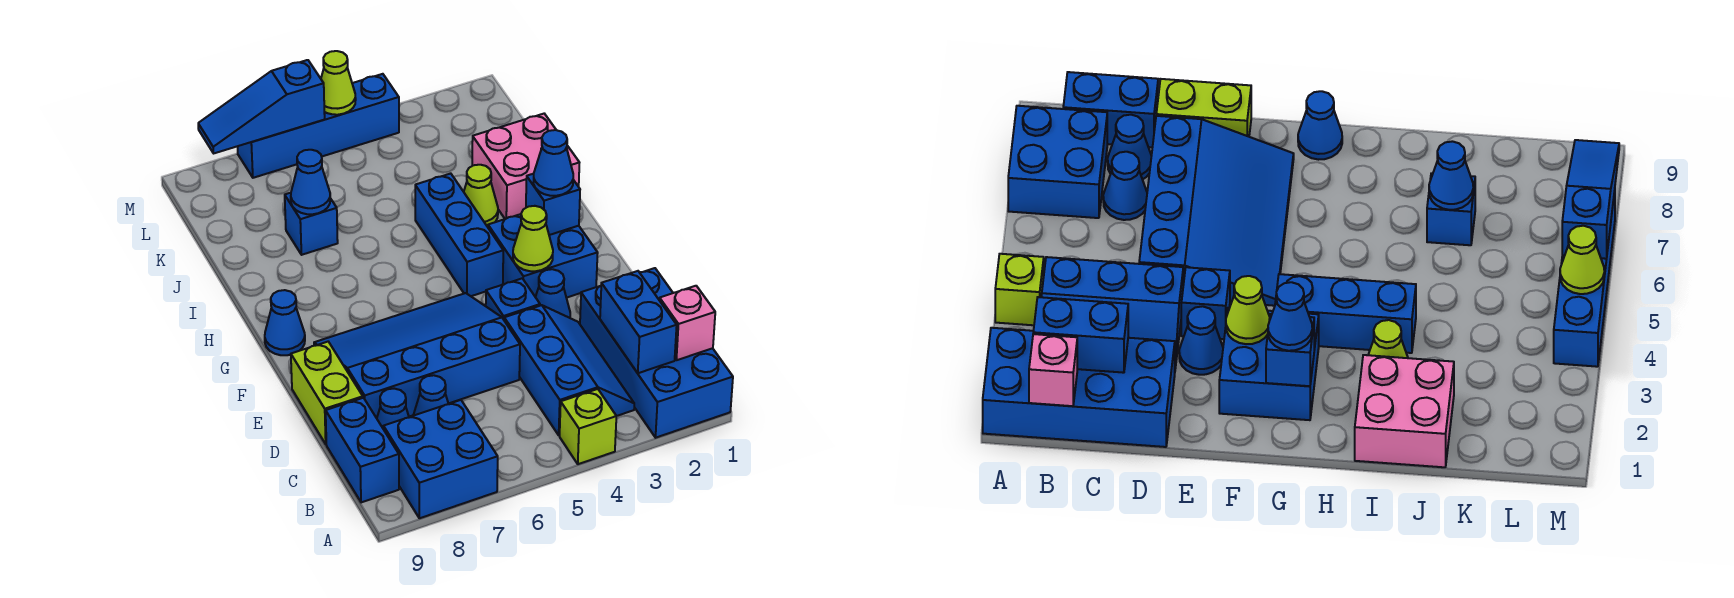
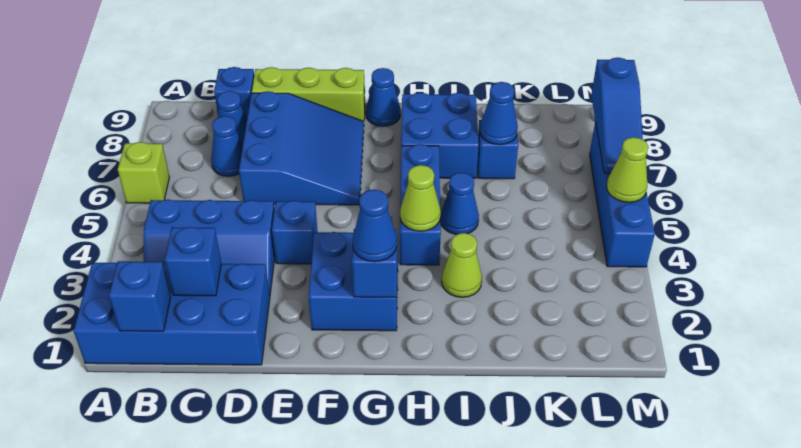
lime brick A4 level 1 -> lime brick A6 level 1
blue brick A7:B8 level 1 -> blue brick H7:I8 level 1
pink brick B1 level 2 -> blue brick B1 level 2
blue brick B2:C2 level 2 -> blue brick C2 level 2
blue brick B9:C9 level 1 -> blue brick C9 level 1
blue slope D5:F8 level 1 top D -> blue slope D6:F8 level 1 top D
lime brick D9:E9 level 1 -> lime brick D9:F9 level 1
blue cone E3 level 1 -> blue cone I5 level 1
lime cone F3 level 2 -> lime cone H4 level 2
blue brick G4:I4 level 1 -> blue brick H4:H6 level 1
pink brick I1:J2 level 1 -> none
blue slope M6:M8 level 2 top 6 -> blue slope M6:M8 level 2 top 8

